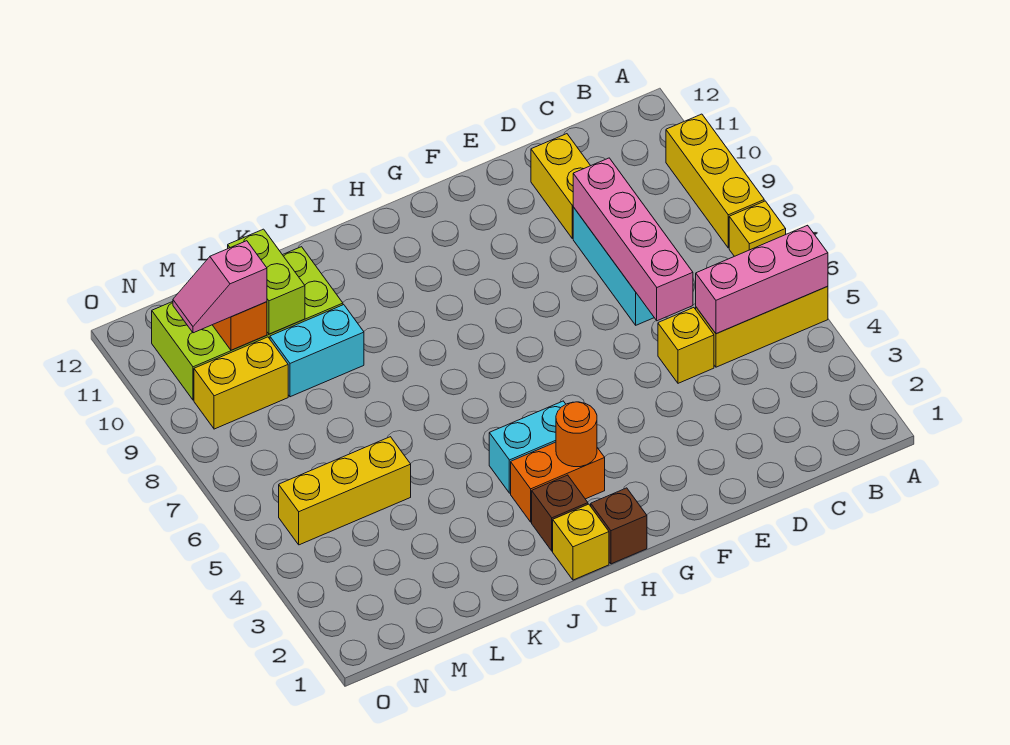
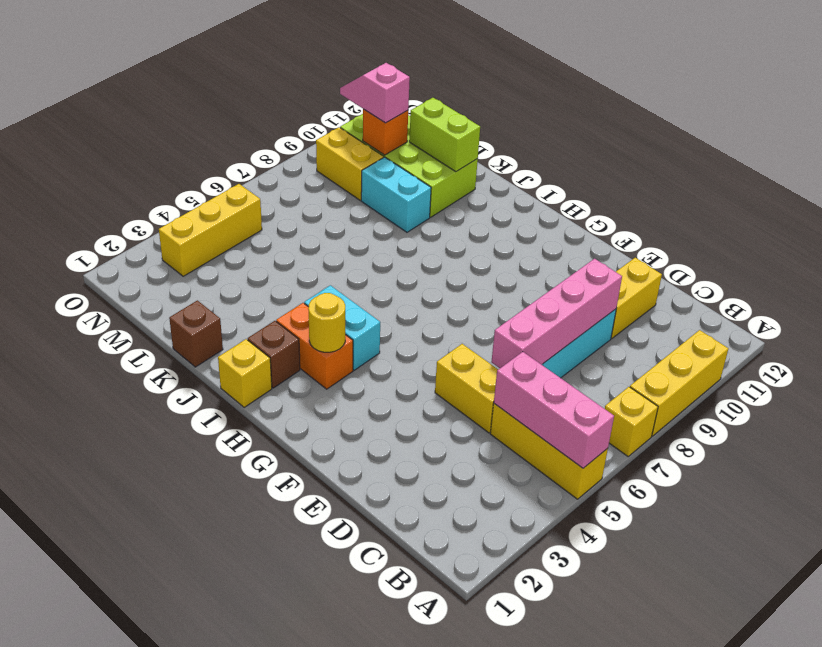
yellow brick D5 level 1 -> yellow brick D5:E5 level 1
brown brick H1 level 1 -> brown brick K1 level 1
orange round brick H3 level 2 -> yellow round brick H3 level 2
yellow brick L5:N5 level 1 -> yellow brick N3:N5 level 1
lime brick L10:L11 level 2 -> lime brick K11:L11 level 2

